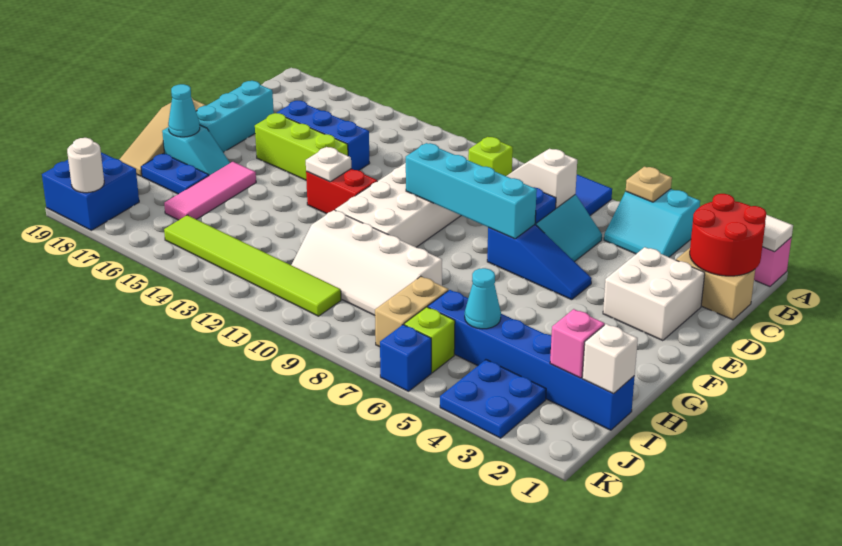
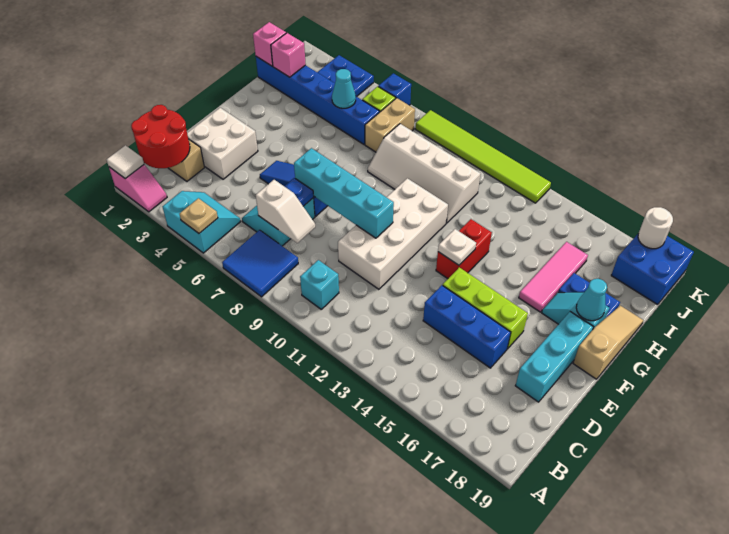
lime brick B10 level 1 -> cyan brick B10 level 1
red brick F12:F13 level 1 -> red brick F13:G13 level 1
white slope H8:I11 level 1 top H -> white slope H8:I11 level 1 top I
white brick I1 level 2 -> pink brick I1 level 2
lime tile J10:J15 level 1 -> lime tile K8:K13 level 1

